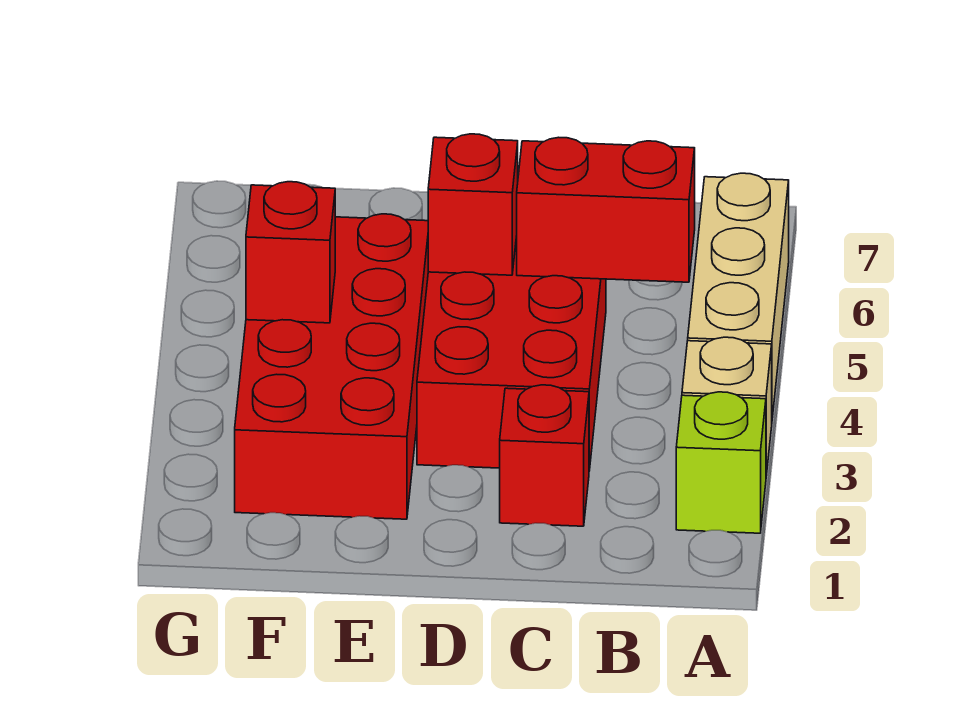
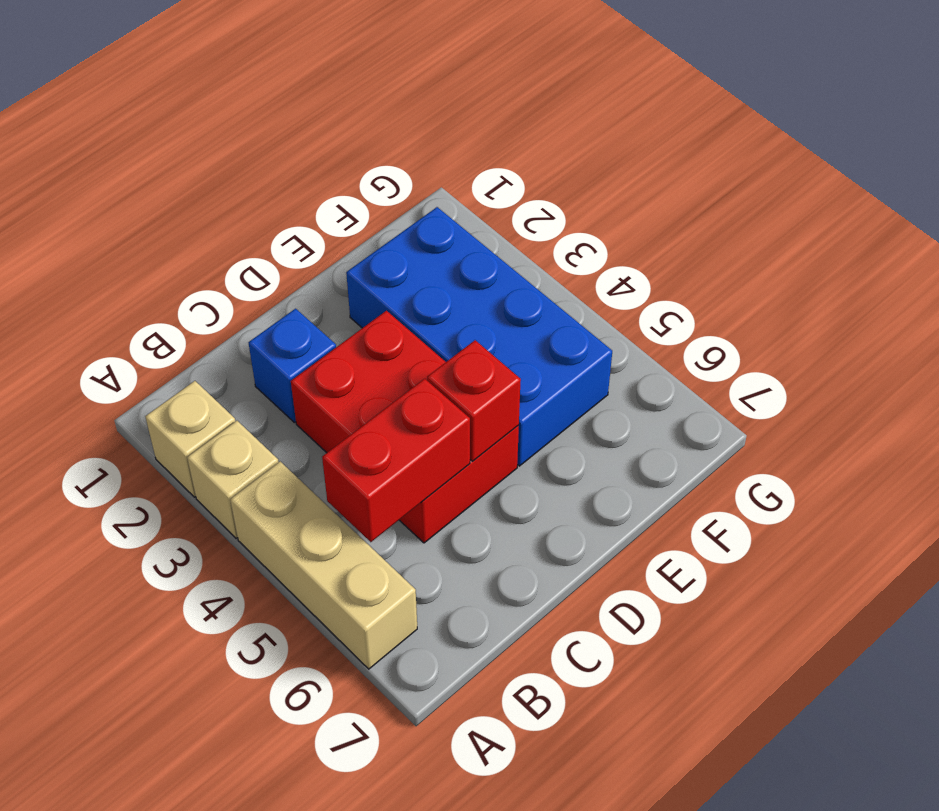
lime brick A2 level 1 -> tan brick A2 level 1
red brick C2 level 1 -> blue brick C2 level 1
red brick E2:F5 level 1 -> blue brick E2:F5 level 1
red brick F4 level 2 -> none

